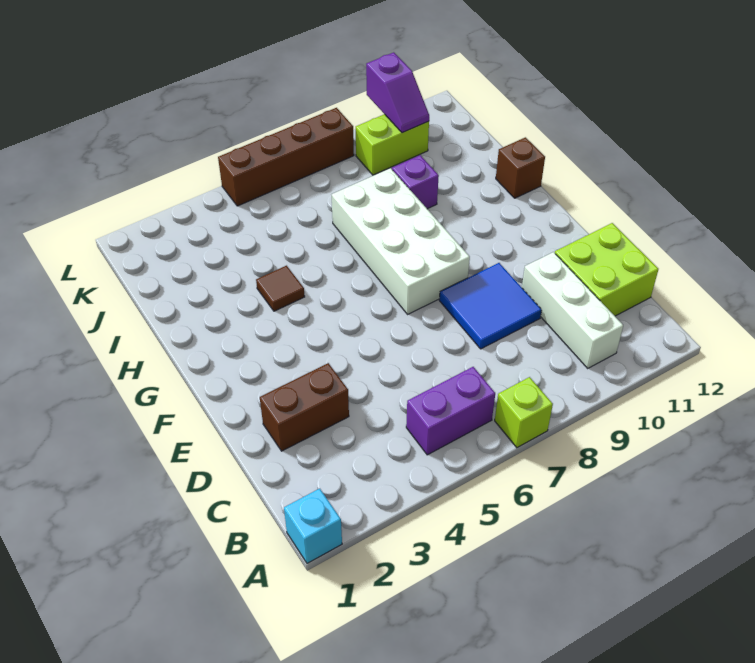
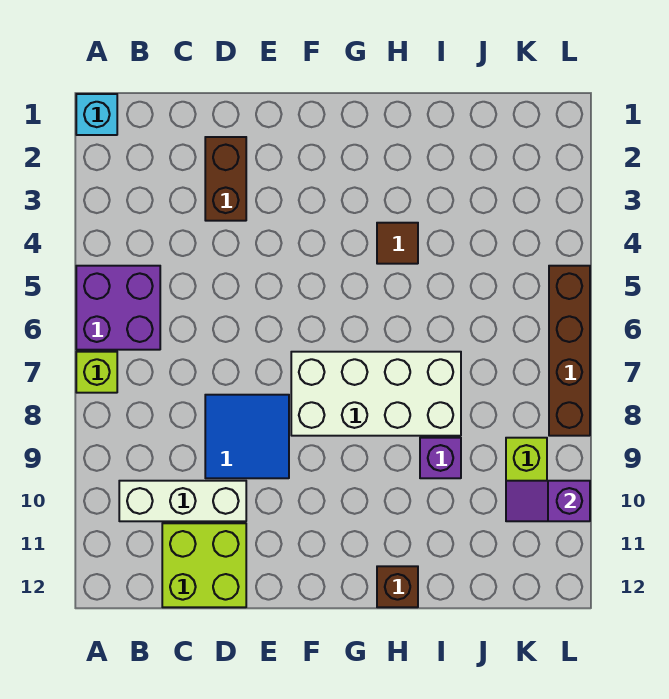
purple brick B5:B6 level 1 -> purple brick A5:B6 level 1

